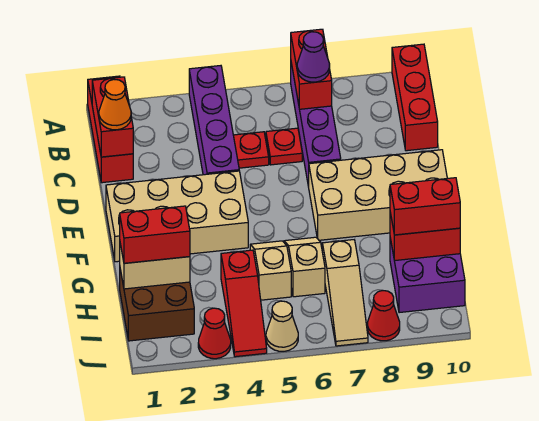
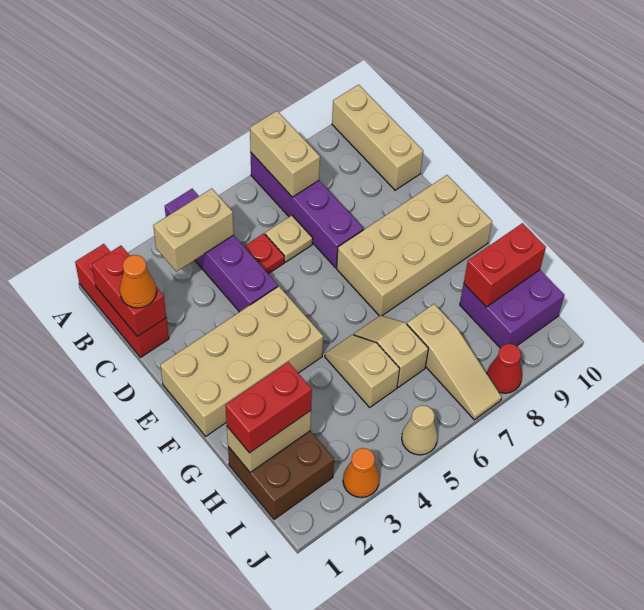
red brick A7:B7 level 2 -> tan brick A7:B7 level 2
red brick A10:C10 level 1 -> tan brick A10:C10 level 1
none -> tan brick B3:B4 level 2
purple cone B7 level 3 -> none
red plate C6 level 1 -> tan plate C6 level 1
red slope H4:J4 level 1 top H -> none
red brick H9:H10 level 3 -> none
red cone J3 level 1 -> orange cone J3 level 1

